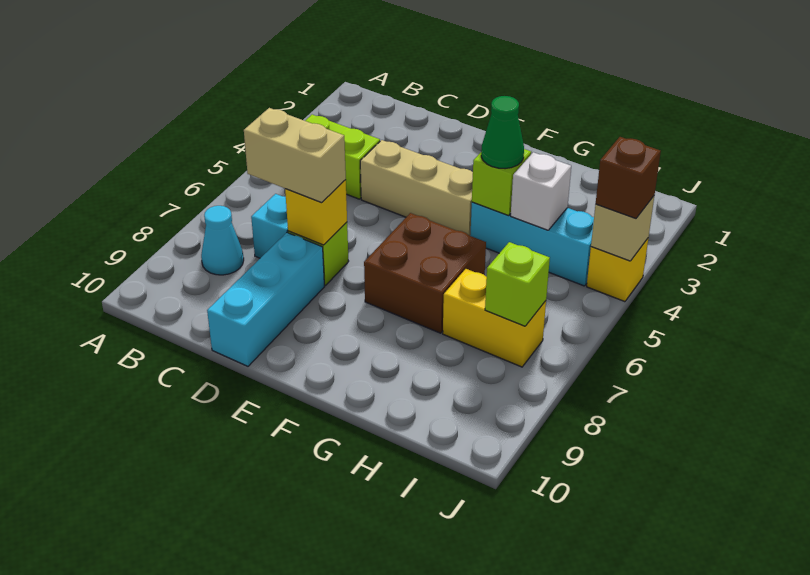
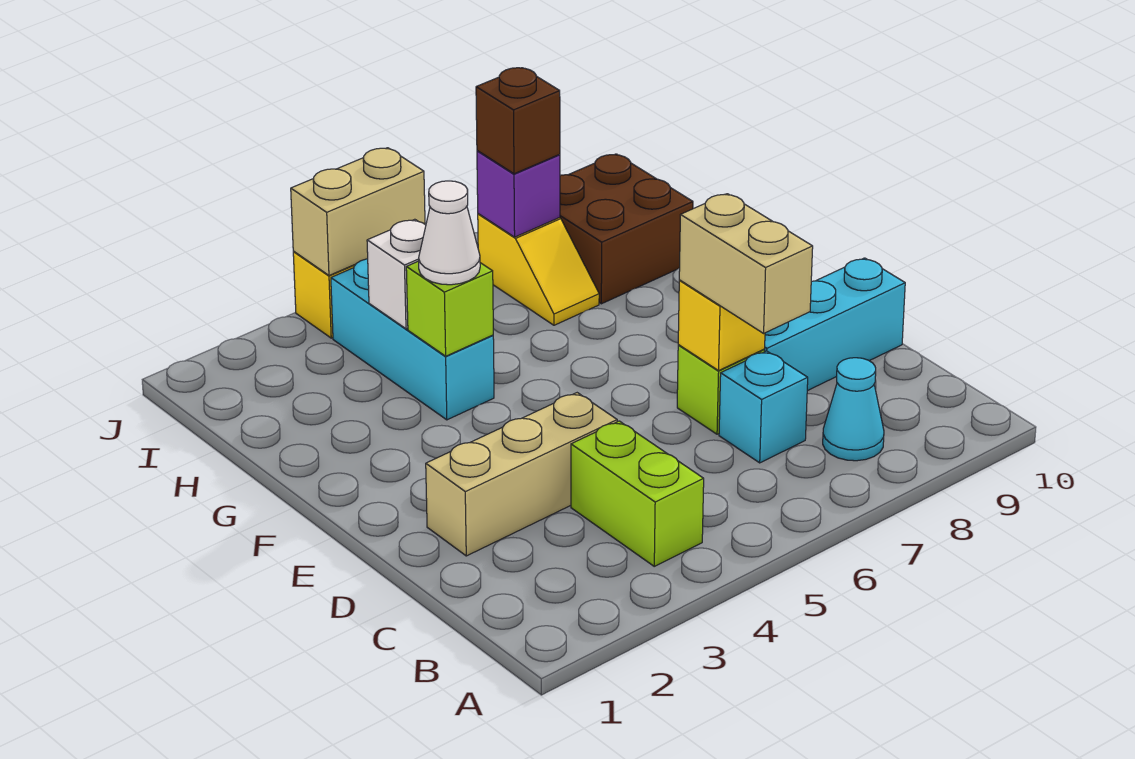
tan brick D4:F4 level 1 -> tan brick D2:D4 level 1
brown brick F6:G7 level 1 -> brown brick H8:I9 level 1
green cone G4 level 3 -> white cone G4 level 3
yellow brick H7:I7 level 1 -> yellow slope H7:I7 level 1 top I
lime brick I7 level 2 -> purple brick I7 level 2
tan brick J4 level 2 -> tan brick J4:J5 level 2
brown brick J4 level 3 -> brown brick I7 level 3

